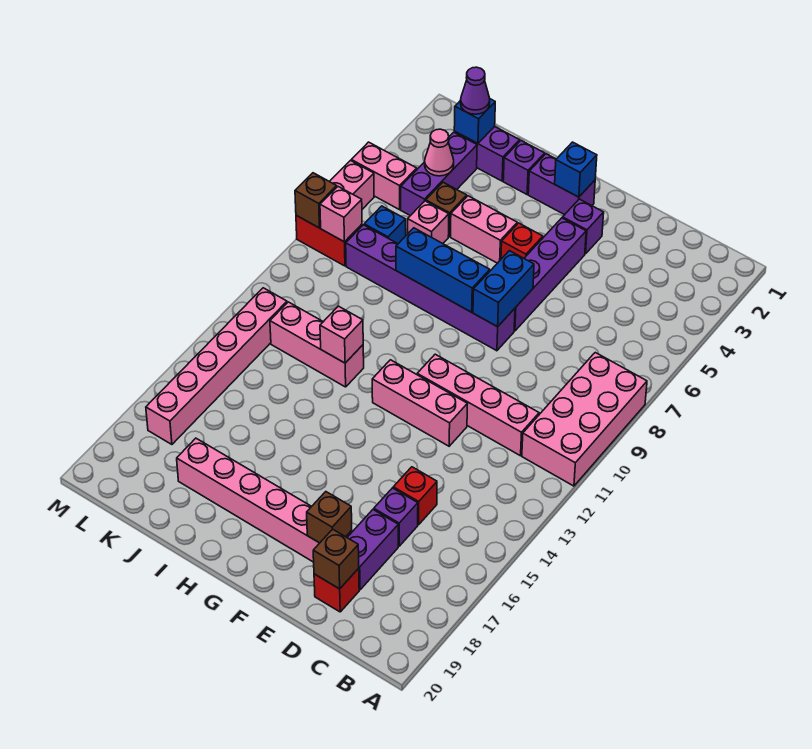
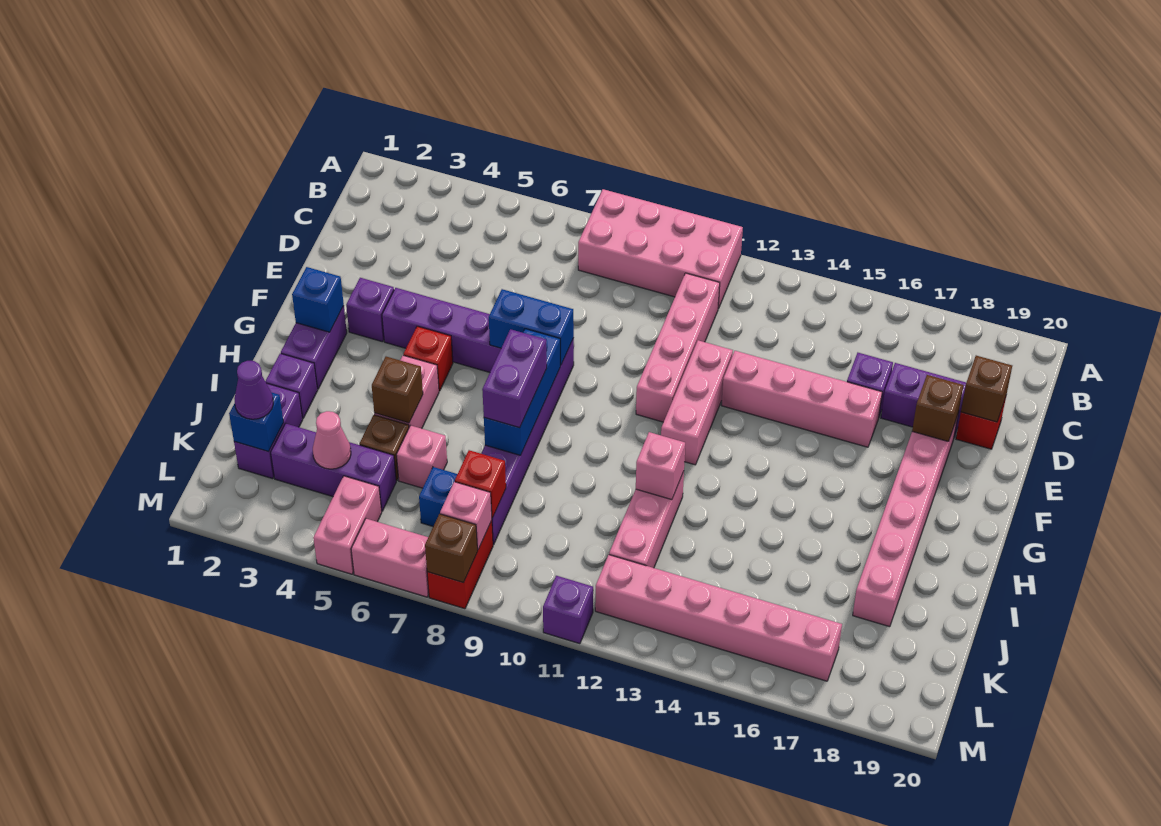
red brick D15 level 1 -> red brick K8 level 2
none -> pink brick E13:E16 level 1
none -> purple brick H8:I8 level 3
none -> brown brick I5 level 2
none -> purple brick M11 level 1

